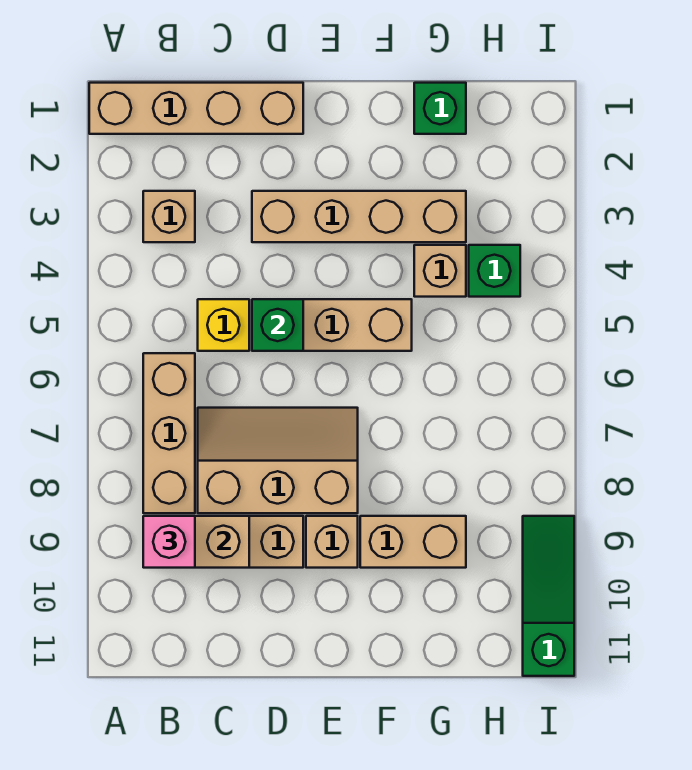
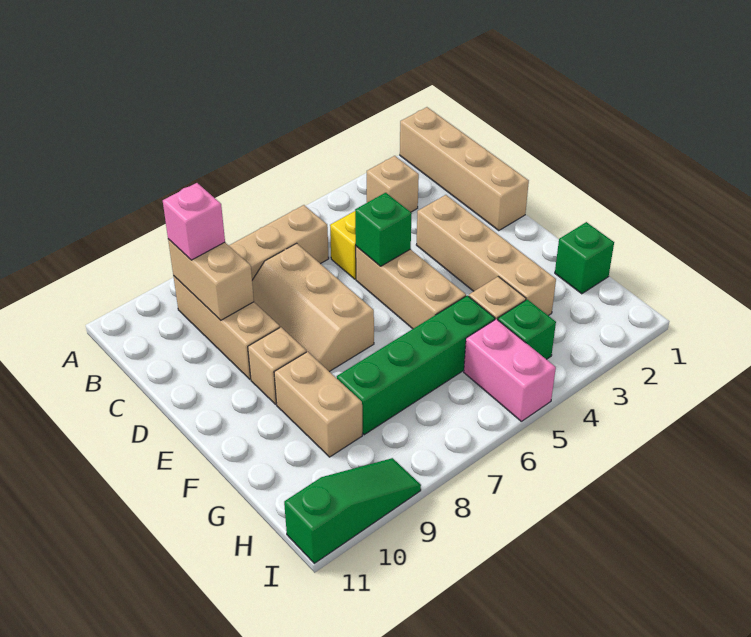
tan slope C7:E8 level 1 top 8 -> tan slope C7:E8 level 1 top 7
none -> green brick G5:G8 level 1
none -> pink brick H5:I5 level 1

